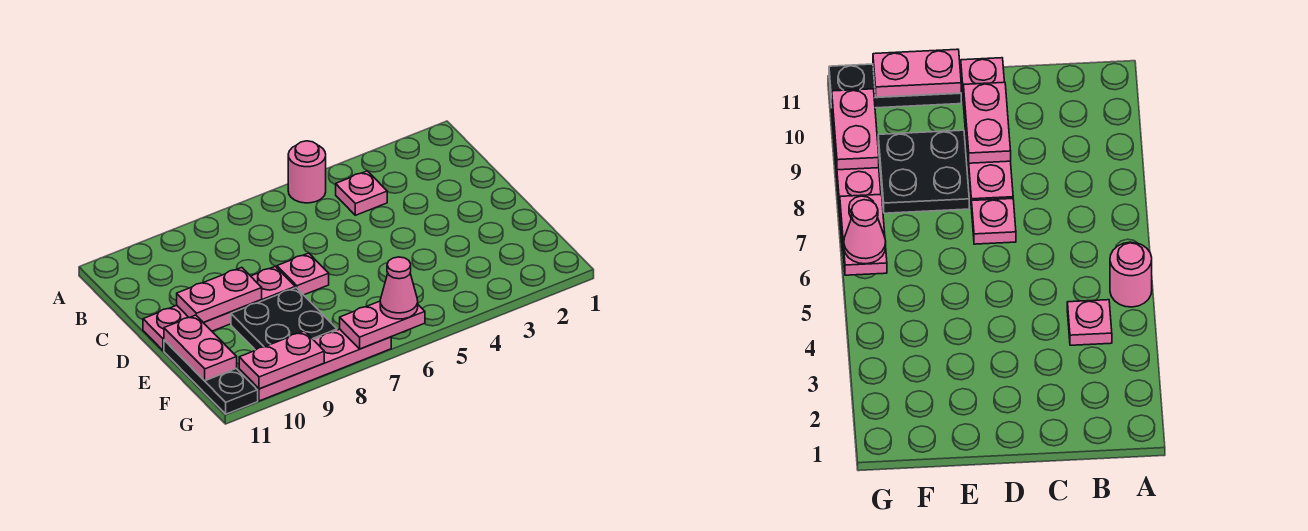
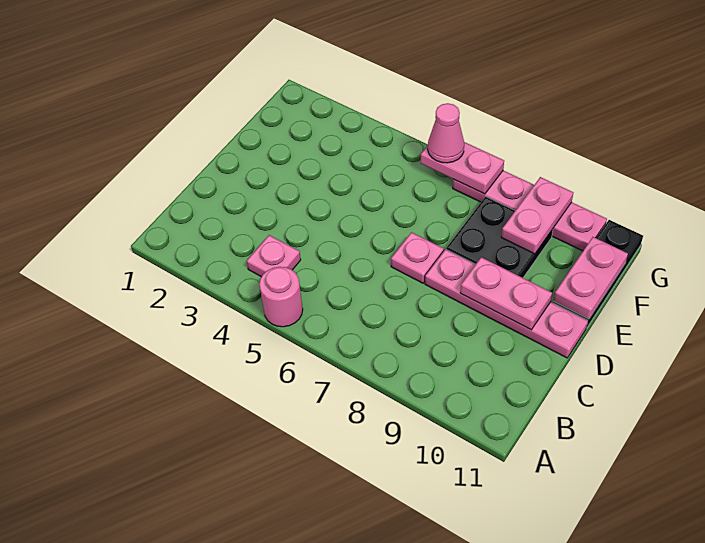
pink plate G9:G10 level 2 -> pink plate F9:G9 level 2

